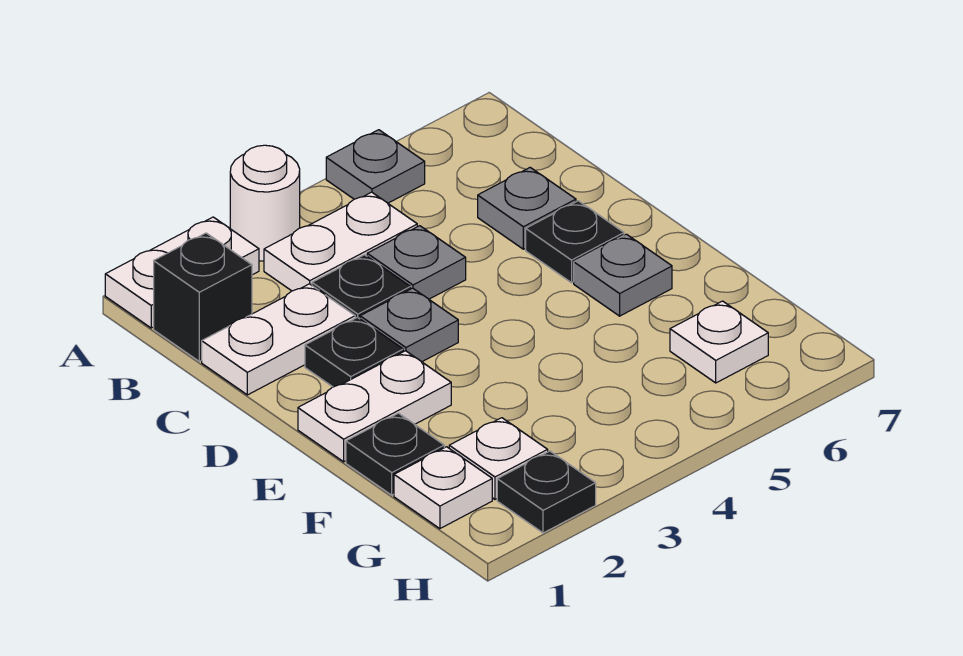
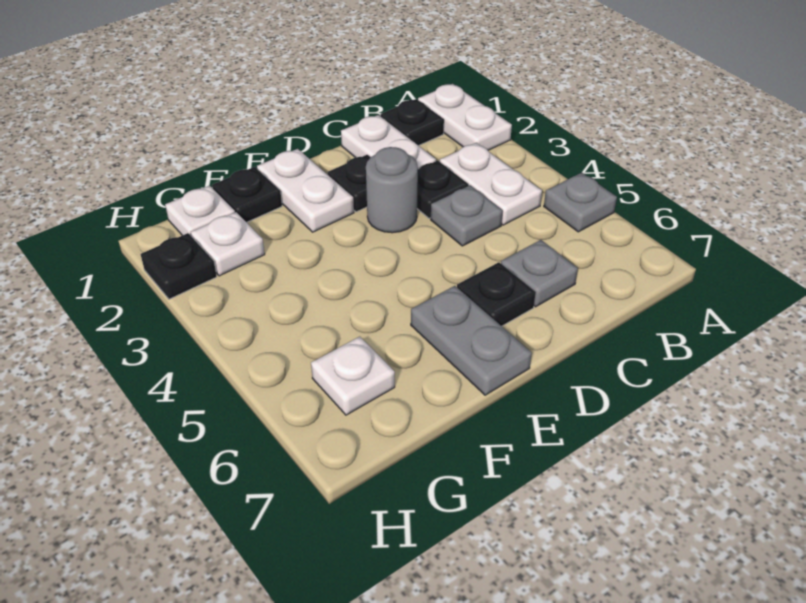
white round brick A3 level 1 -> none
black brick B1 level 1 -> black plate B1 level 1
grey plate D3 level 1 -> grey round brick D3 level 1
grey plate E6 level 1 -> grey plate E6:E7 level 1

